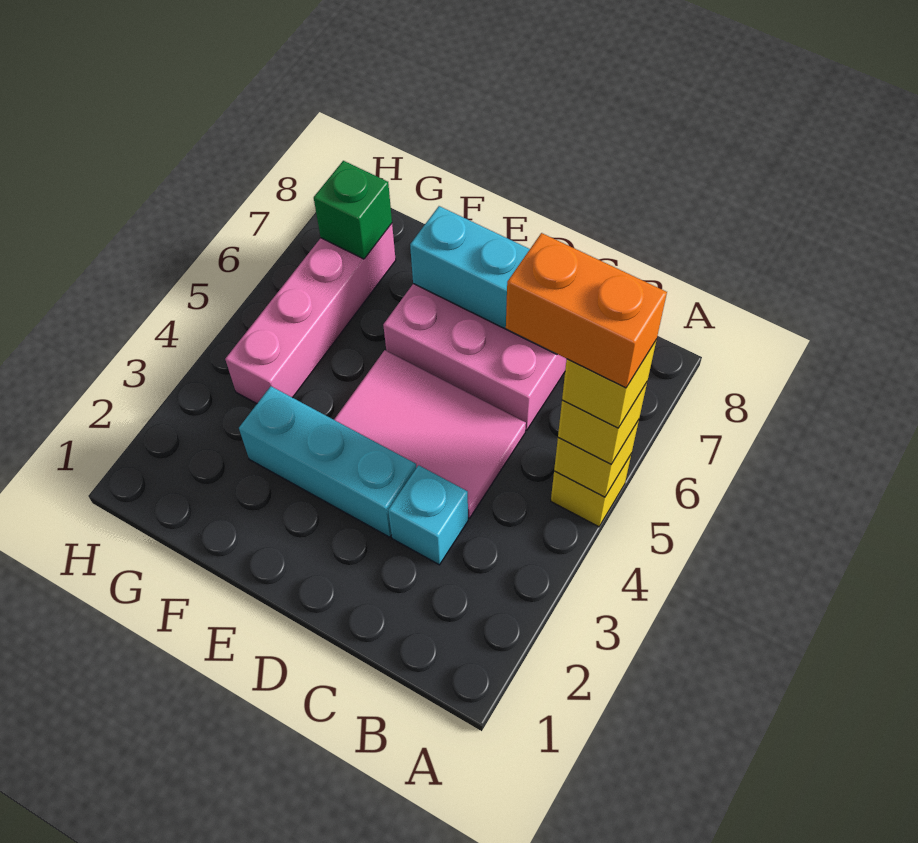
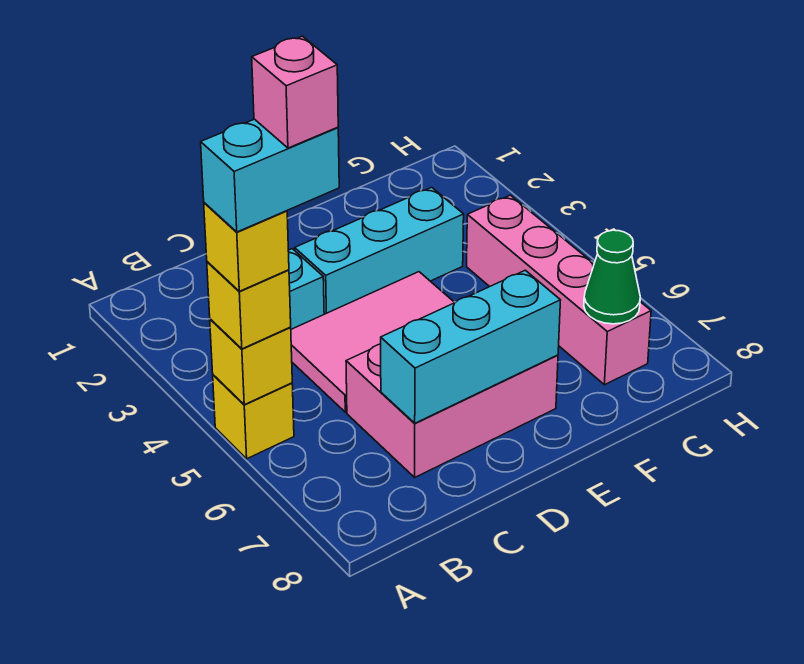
orange brick A5:B5 level 5 -> cyan brick A5:B5 level 5
none -> pink brick B5 level 6
green brick G7 level 2 -> green cone G7 level 2

